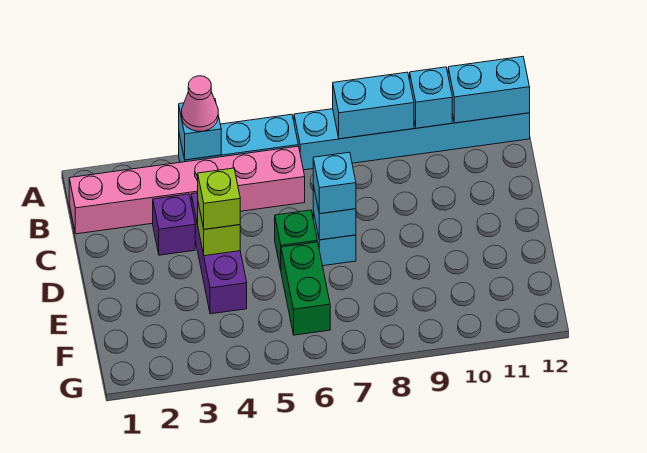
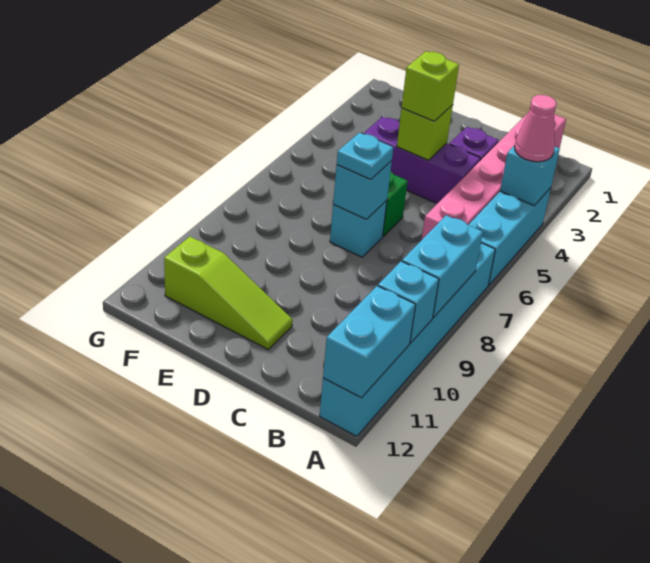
cyan brick D7 level 3 -> cyan plate D7 level 3
none -> lime slope D11:F11 level 1 top F
green brick E6:F6 level 1 -> none

